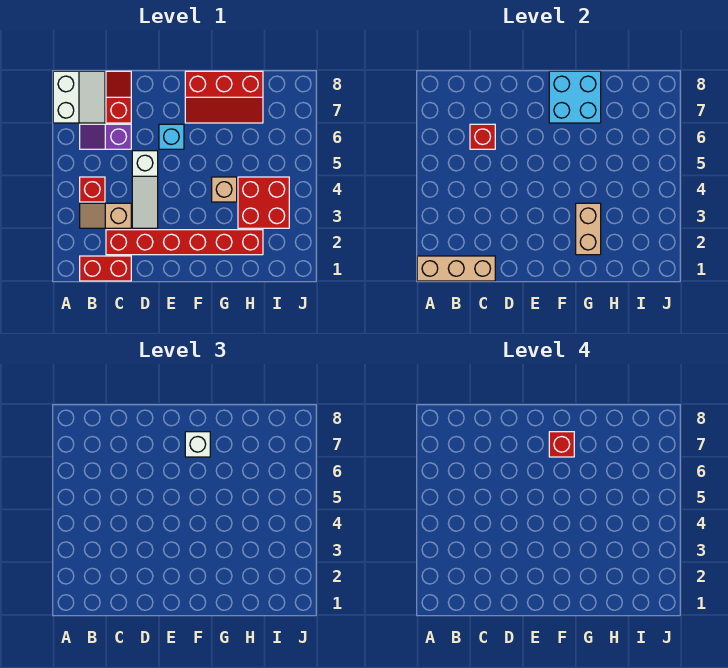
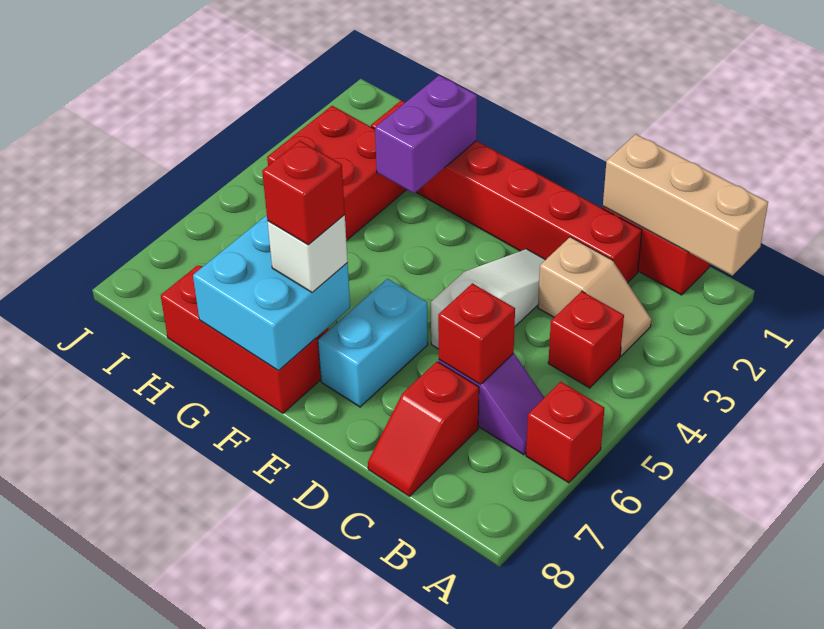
none -> red brick A6 level 1
white slope A7:B8 level 1 top A -> none
cyan brick E6 level 1 -> cyan brick E6:E7 level 1
tan brick G2:G3 level 2 -> purple brick G2:G3 level 2
tan brick G4 level 1 -> none

